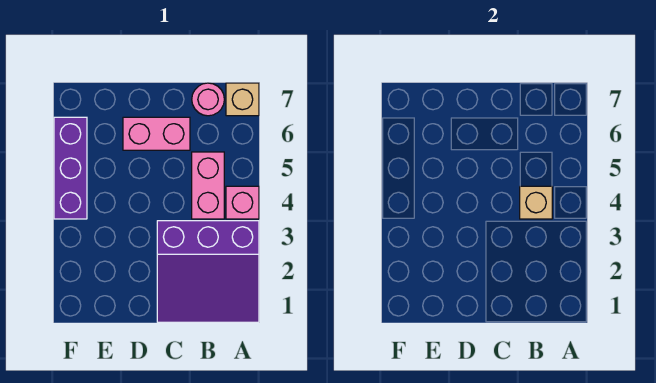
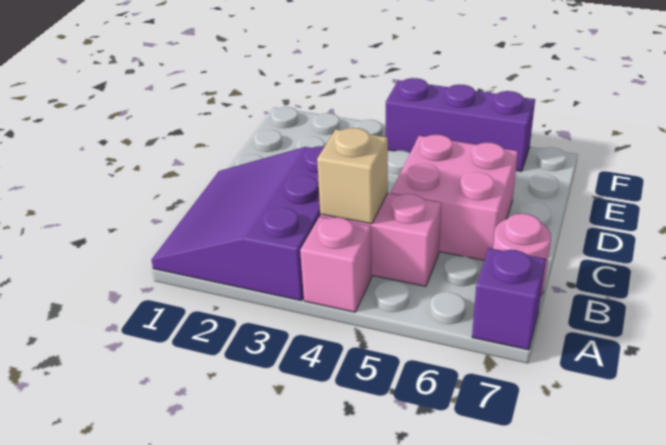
tan brick A7 level 1 -> purple brick A7 level 1
pink brick C6:D6 level 1 -> pink brick C5:D6 level 1

